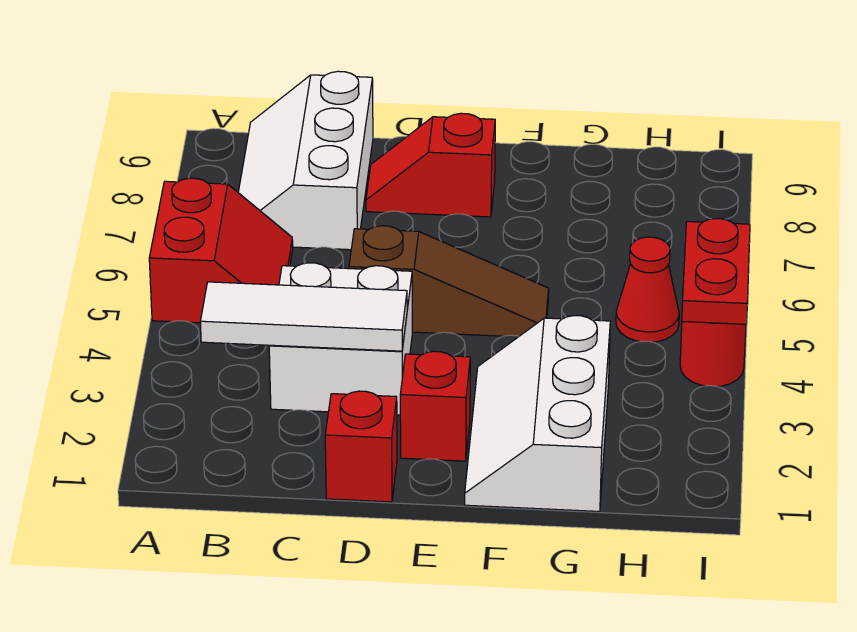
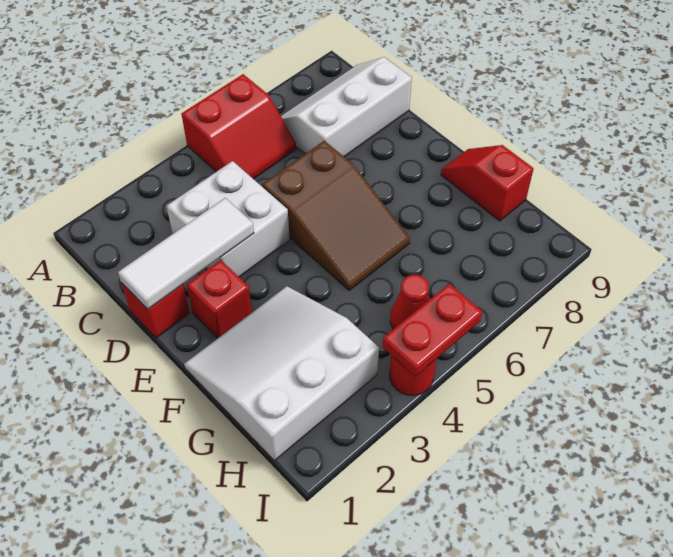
white tile B3:D3 level 2 -> white tile D1:D3 level 2
brown slope D5:F5 level 1 top D -> brown slope D5:F6 level 1 top D
red slope D8:E8 level 1 top E -> red slope F9:G9 level 1 top G
white slope F1:G3 level 1 top G -> white slope F1:H3 level 1 top H

